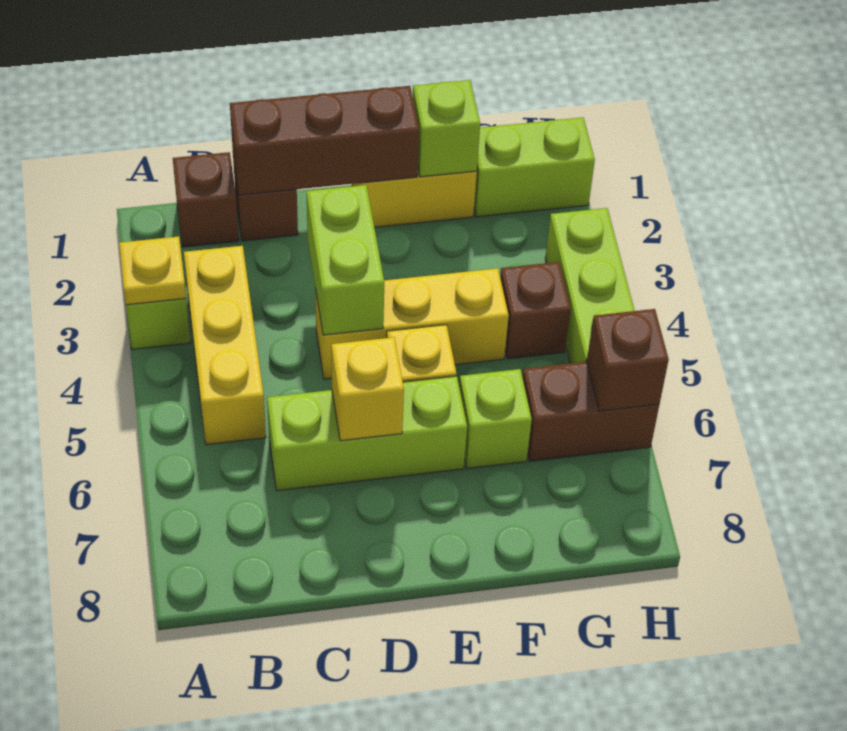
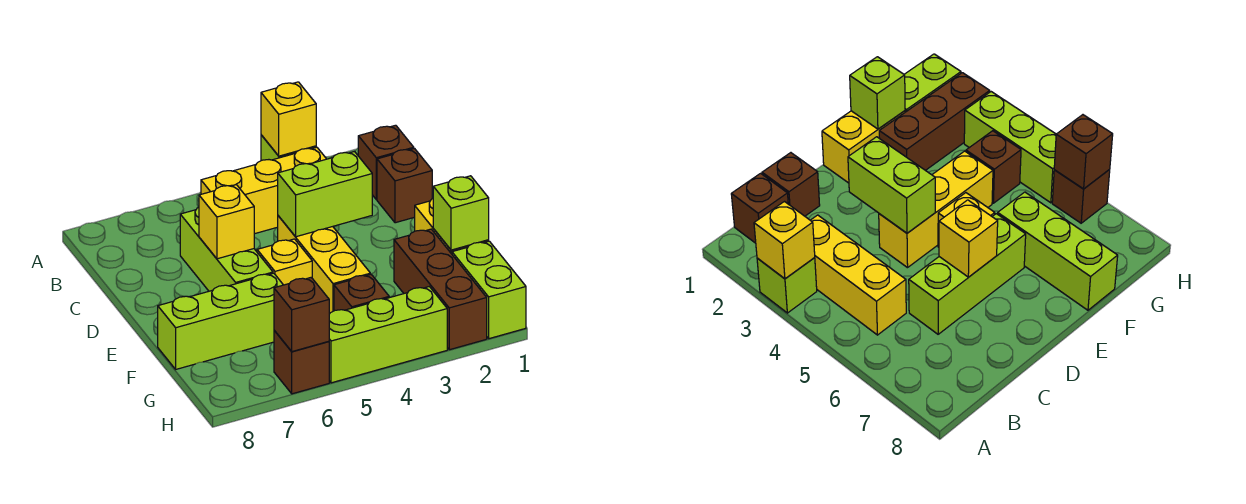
yellow plate A3 level 2 -> yellow brick A3 level 2
brown brick C1:E1 level 2 -> brown brick F2:H2 level 1
lime brick F6 level 1 -> lime brick F6:F8 level 1
brown brick G6:H6 level 1 -> brown brick H6 level 1

